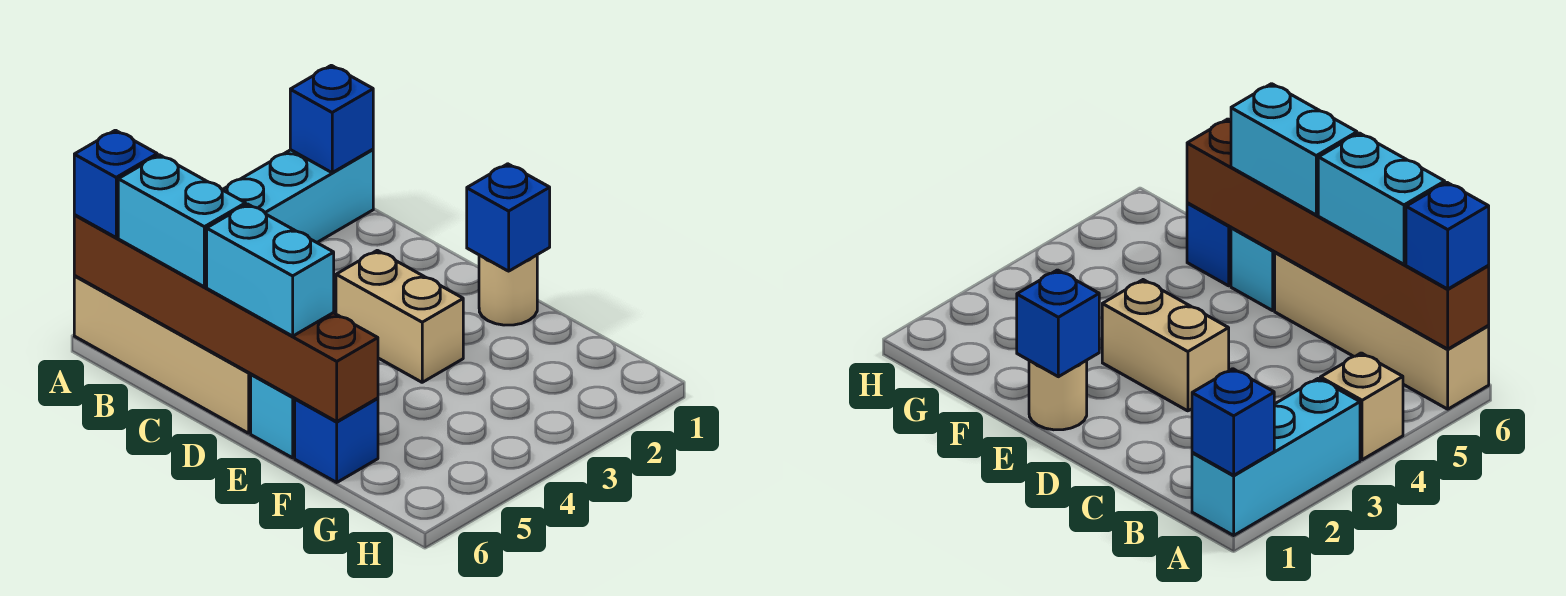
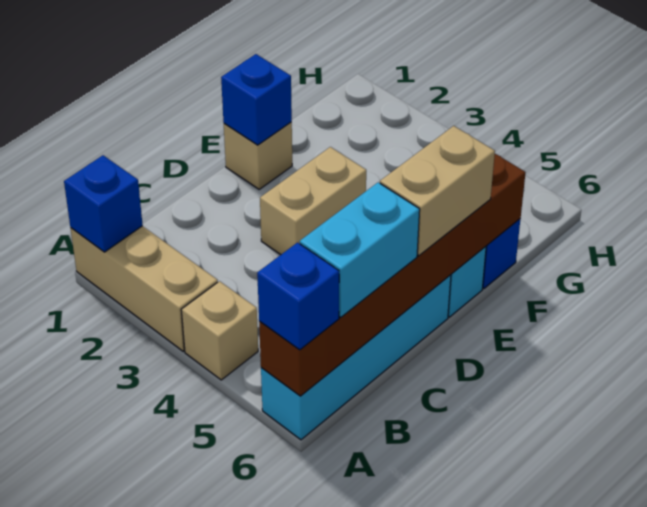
cyan brick A1:A3 level 1 -> tan brick A1:A3 level 1
tan brick A6:D6 level 1 -> cyan brick A6:D6 level 1
cyan brick D6:E6 level 3 -> tan brick D6:E6 level 3
tan round brick E1 level 1 -> tan brick E1 level 1

